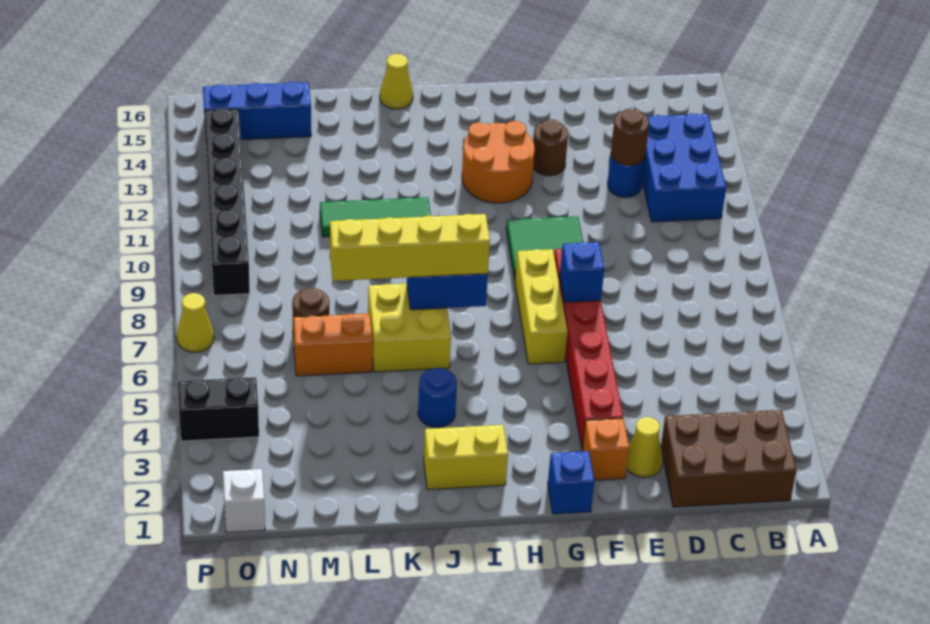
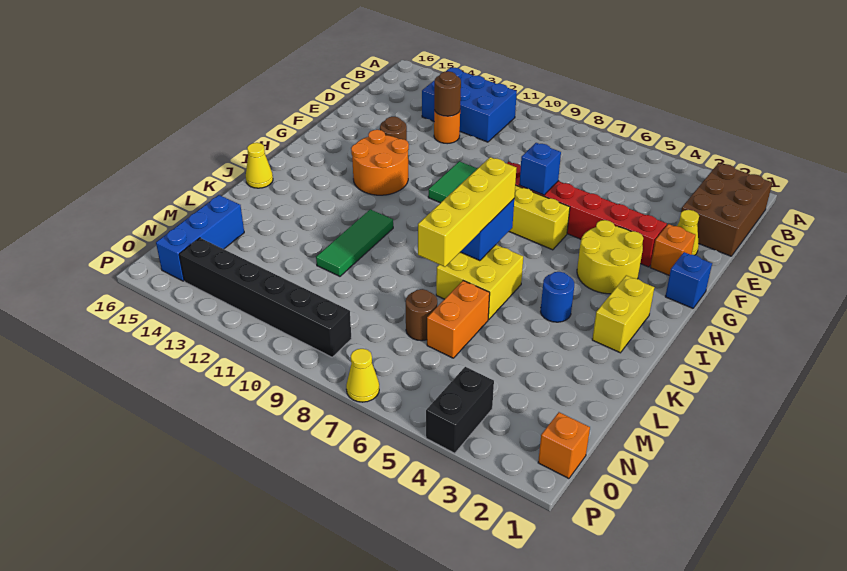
blue round brick D12 level 1 -> orange round brick D12 level 1
none -> yellow round brick G3:H4 level 1
white brick O1 level 1 -> orange brick O1 level 1

